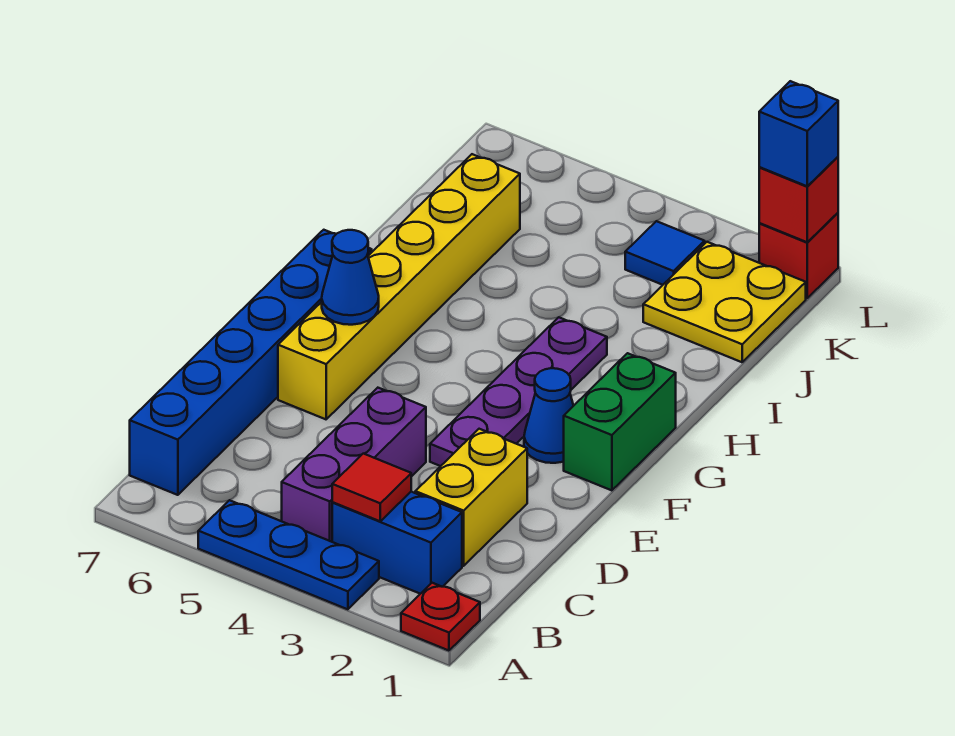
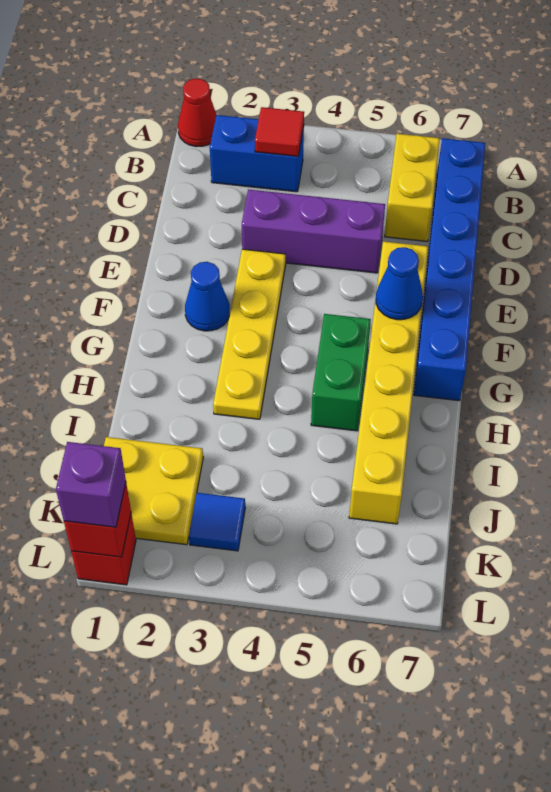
red plate A1 level 1 -> red cone A1 level 1
blue plate A3:A5 level 1 -> none
purple brick B4:D4 level 1 -> purple brick D3:D5 level 1
yellow brick C2:D2 level 1 -> yellow brick B6:C6 level 1
purple plate E3:H3 level 1 -> yellow plate E3:H3 level 1
green brick F1:G1 level 1 -> green brick G5:H5 level 1
blue brick L1 level 3 -> purple brick L1 level 3

